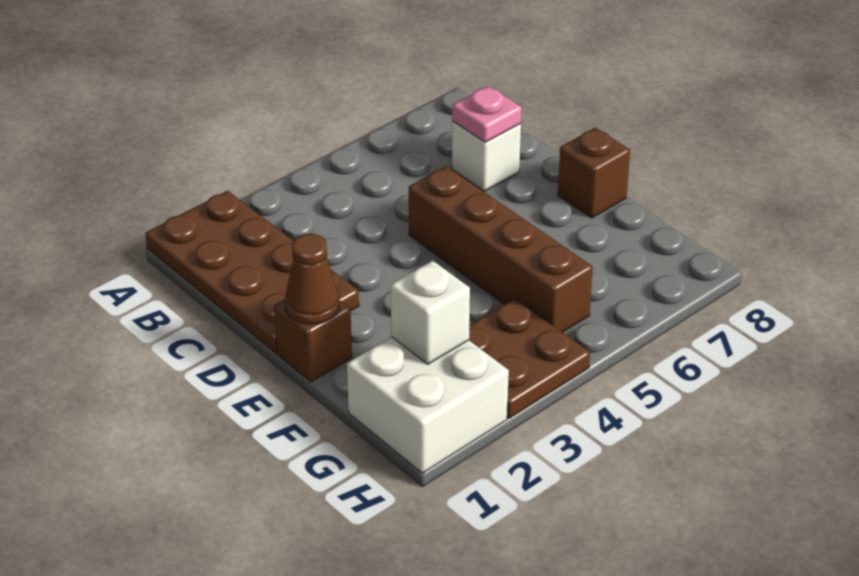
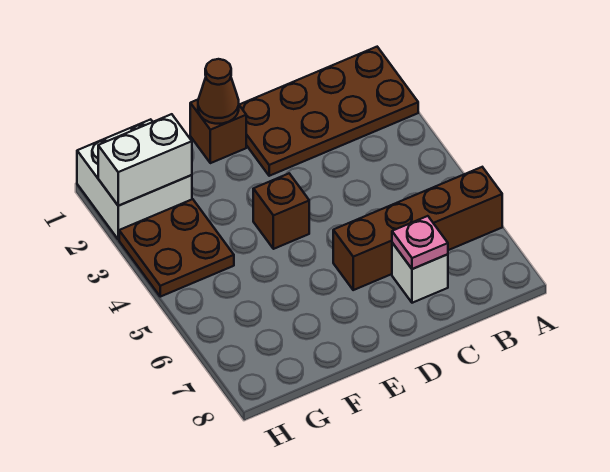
brown brick D5:G5 level 1 -> brown brick A6:D6 level 1
brown brick E8 level 1 -> brown brick E4 level 1
white brick G2 level 2 -> white brick G2:H2 level 2

